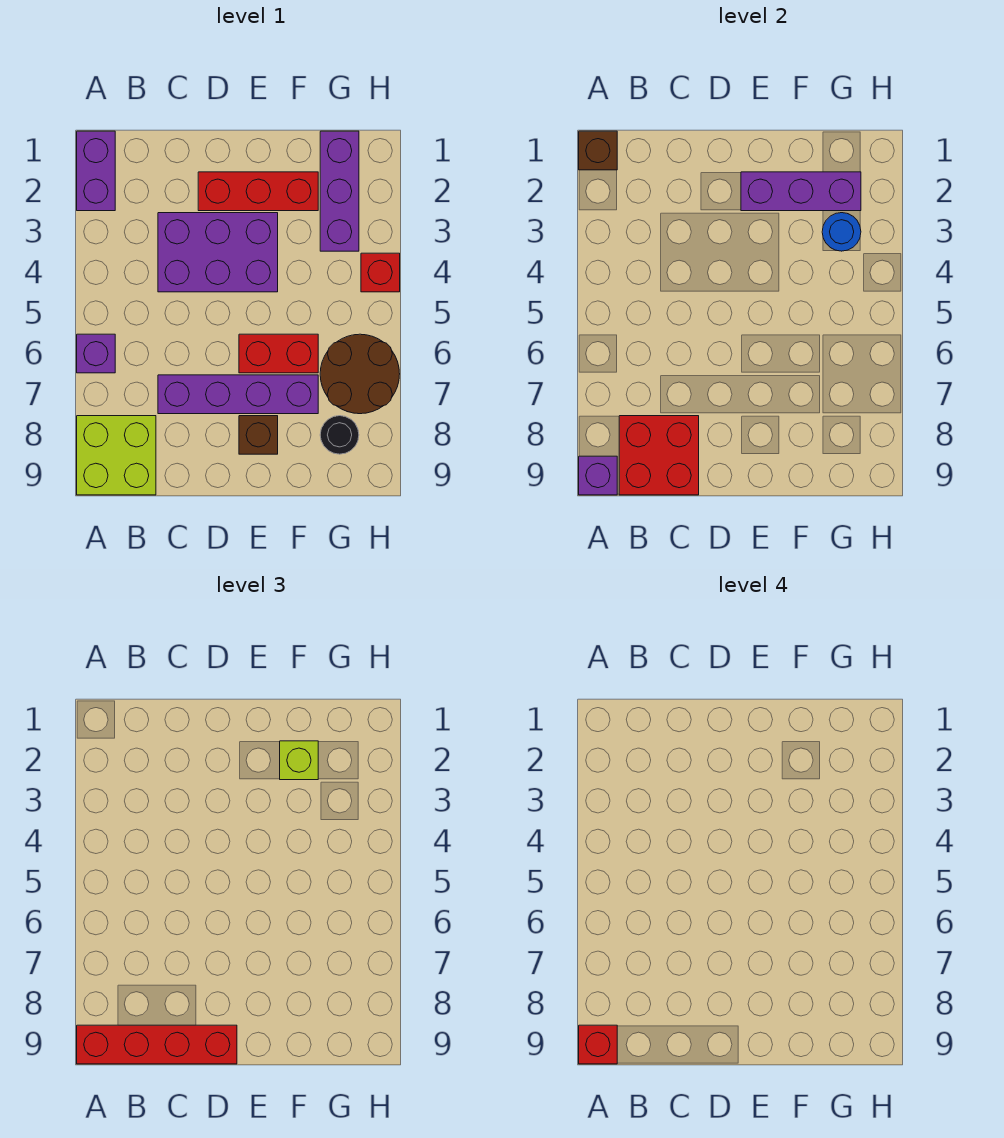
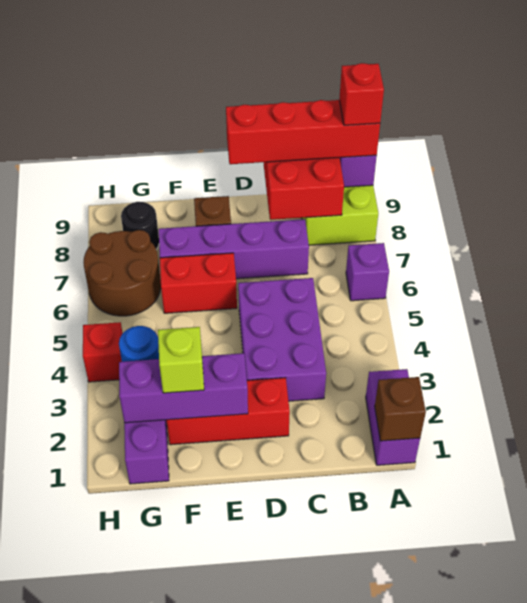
purple brick C3:E4 level 1 -> purple brick C3:D5 level 1

